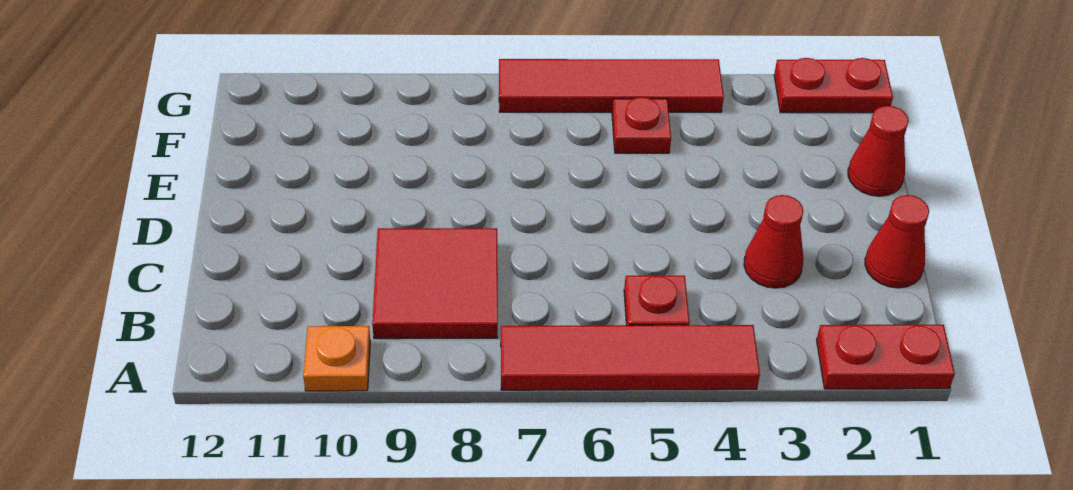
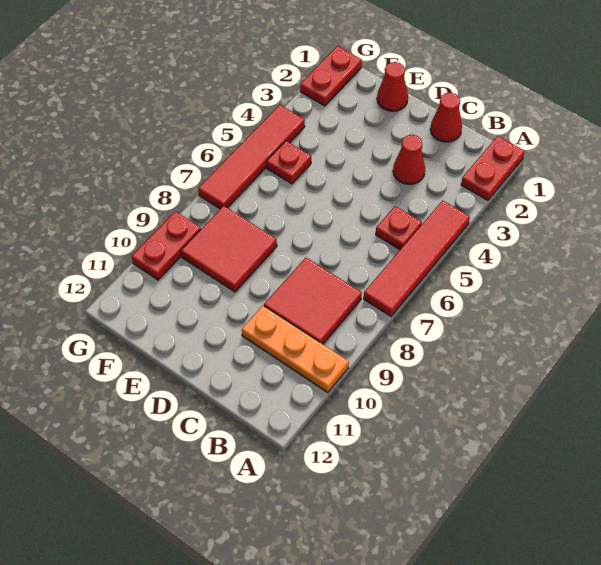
orange plate A10 level 1 -> orange plate A10:C10 level 1
none -> red tile E8:F9 level 1
none -> red plate G9:G10 level 1

